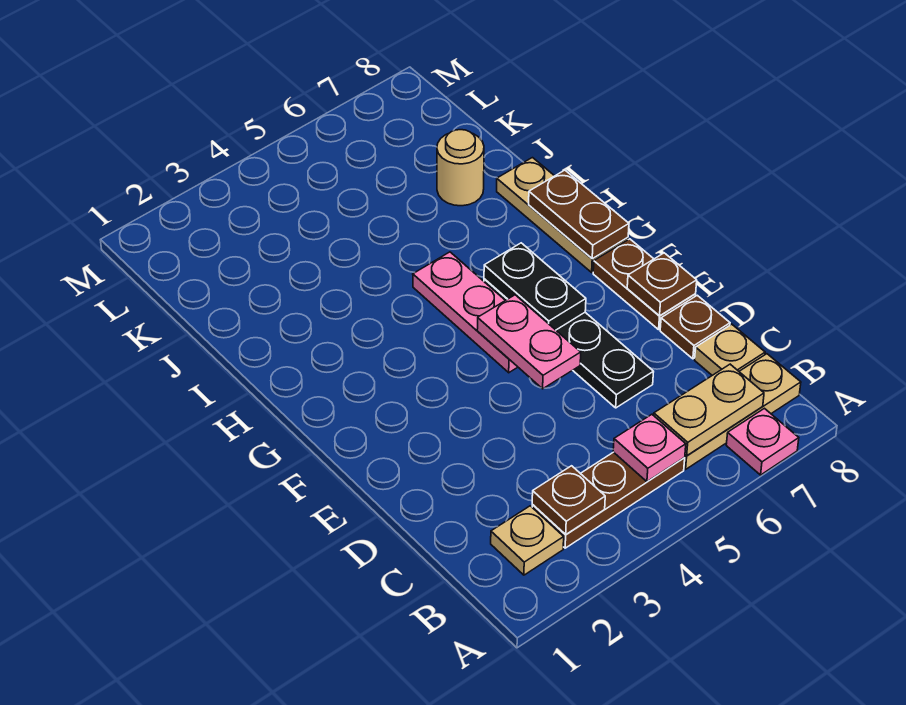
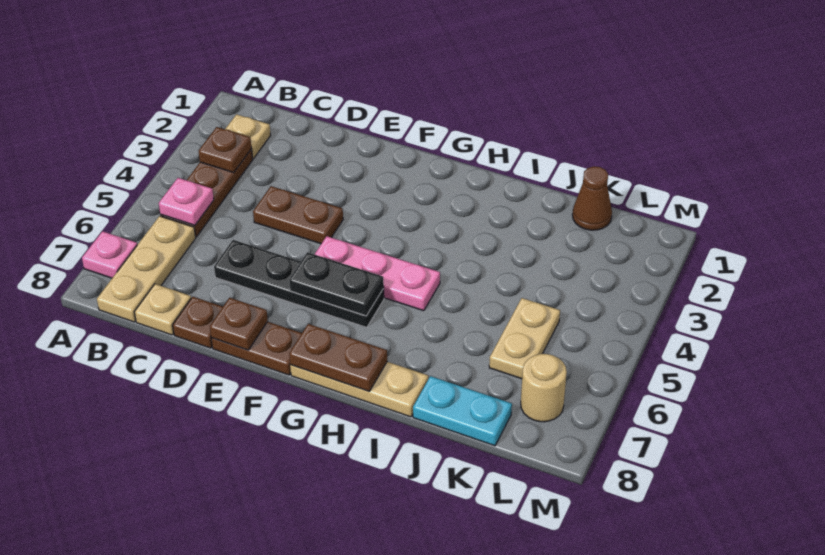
tan plate B6:B7 level 2 -> tan plate K5:K6 level 1
none -> brown plate D4:E4 level 1
pink plate E5:F5 level 2 -> none
tan round brick J7 level 1 -> tan round brick L7 level 1
none -> cyan plate J8:K8 level 1
none -> brown cone K1 level 1

